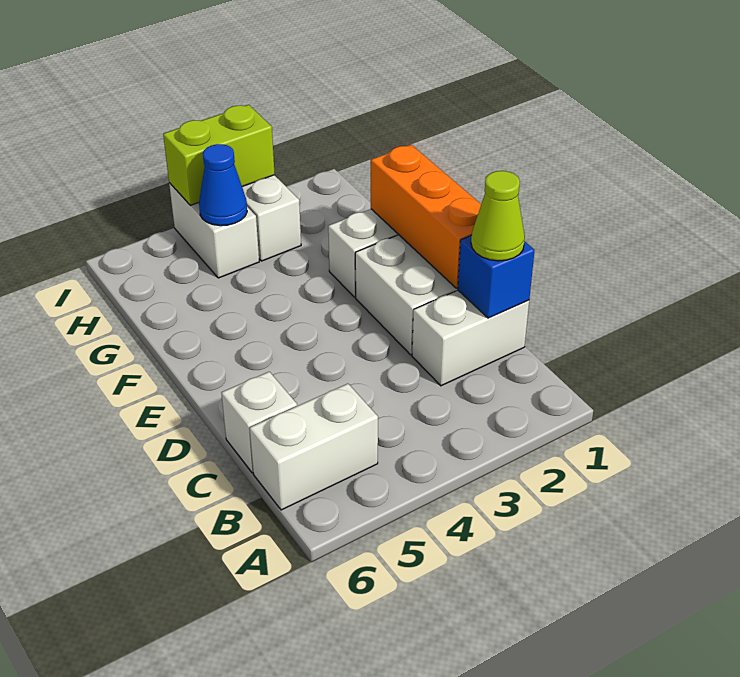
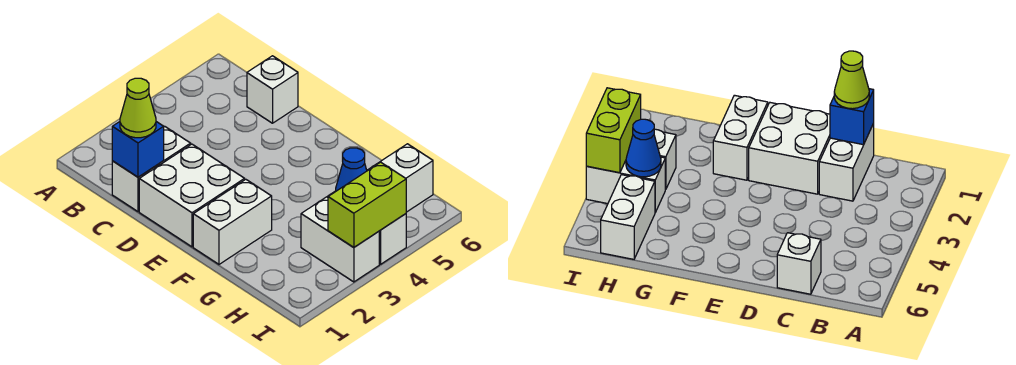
white brick B5:B6 level 1 -> white brick H5:H6 level 1
orange brick D1:F1 level 2 -> none

